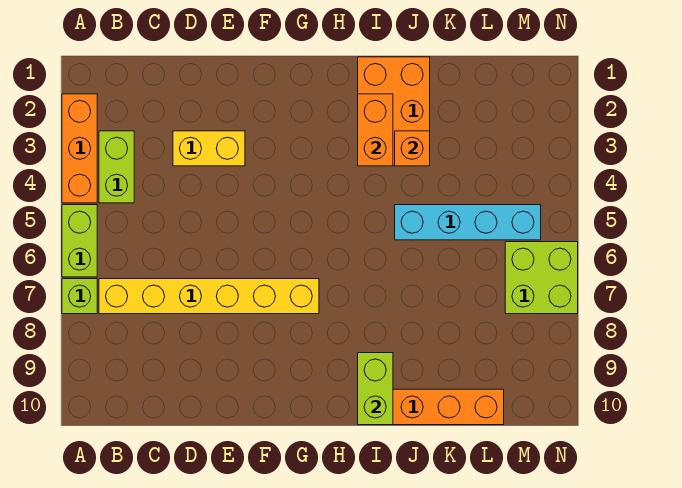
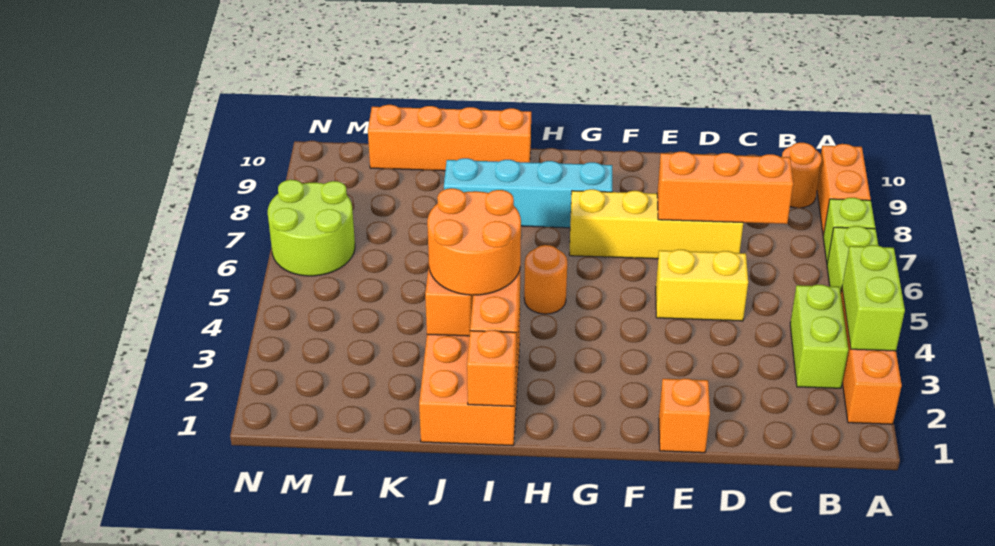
none -> orange brick A8:A9 level 1
yellow brick B7:G7 level 1 -> yellow brick D7:G7 level 1
none -> orange round brick B9 level 1
none -> orange brick C7:E7 level 2
yellow brick D3:E3 level 1 -> yellow brick D5:E5 level 1
none -> orange brick E1 level 1
none -> orange round brick H5 level 1
none -> orange brick I1 level 2
none -> orange round brick I3:J4 level 3
lime brick I9:I10 level 2 -> lime brick A3:A4 level 2
cyan brick J5:M5 level 1 -> cyan brick G8:J8 level 1
lime brick M6:N7 level 1 -> lime round brick M6:N7 level 1

